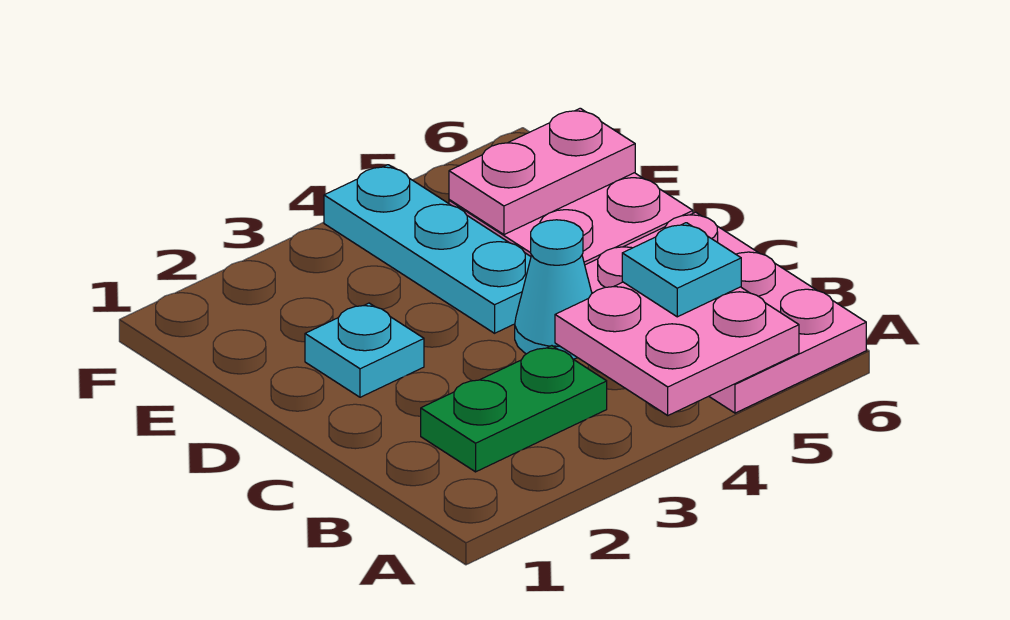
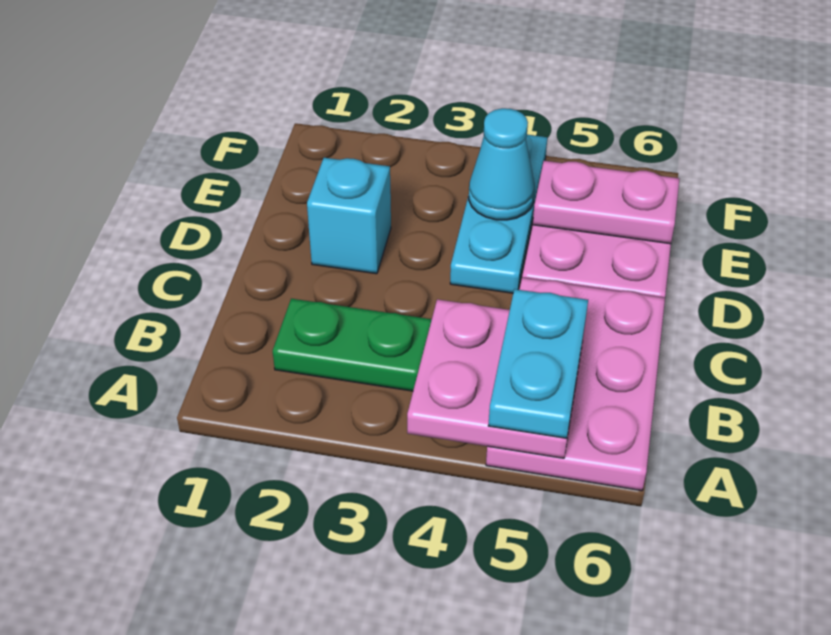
cyan plate B5 level 3 -> cyan plate A5:B5 level 3
cyan cone C4 level 1 -> cyan cone E4 level 2
cyan plate D2 level 1 -> cyan brick D2 level 1

